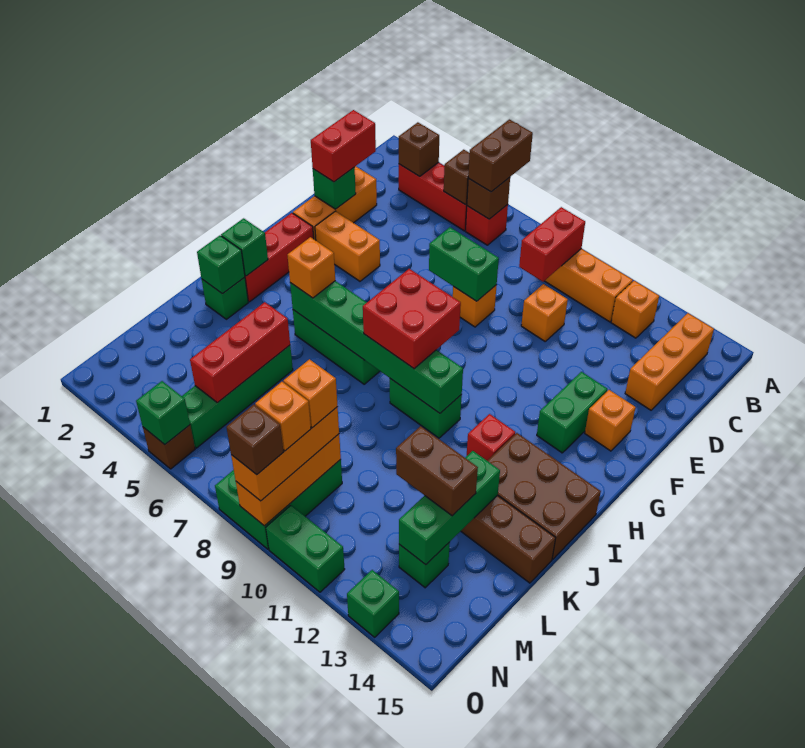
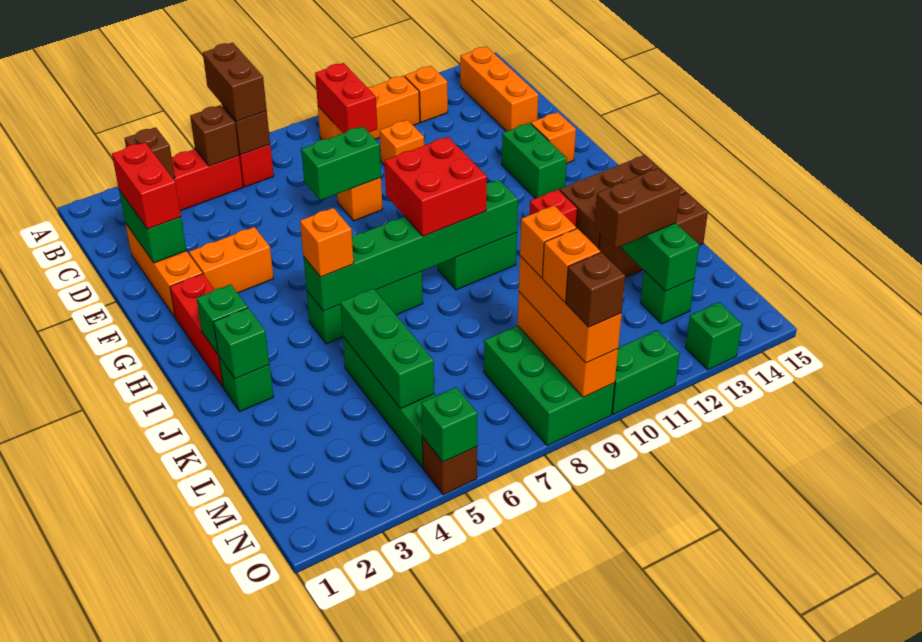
green brick E2 level 2 -> green brick D2:E2 level 2
red brick K5:M5 level 2 -> green brick K5:M5 level 2

